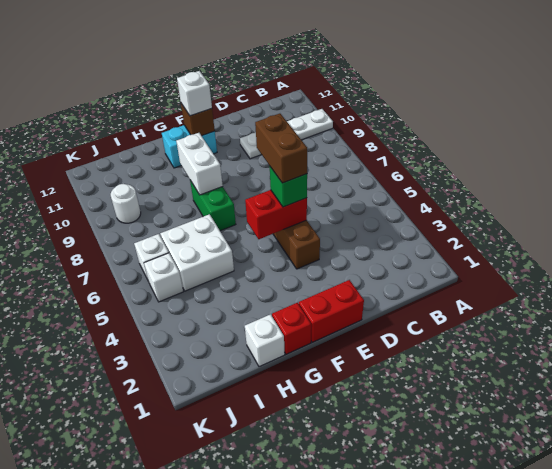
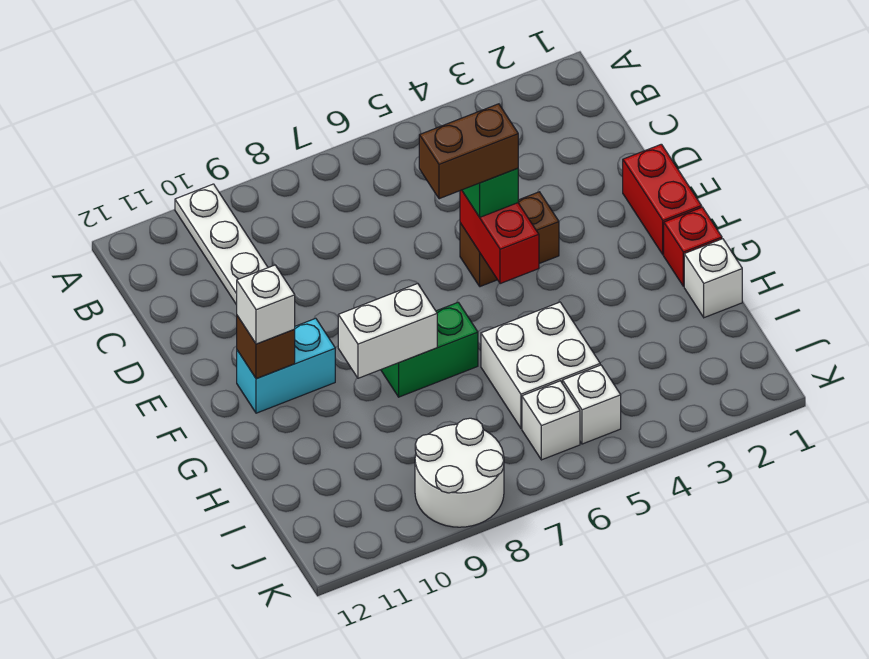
cyan brick F11:G11 level 1 -> cyan brick F10:F11 level 1
white round brick J9 level 1 -> white round brick J8:K9 level 1

